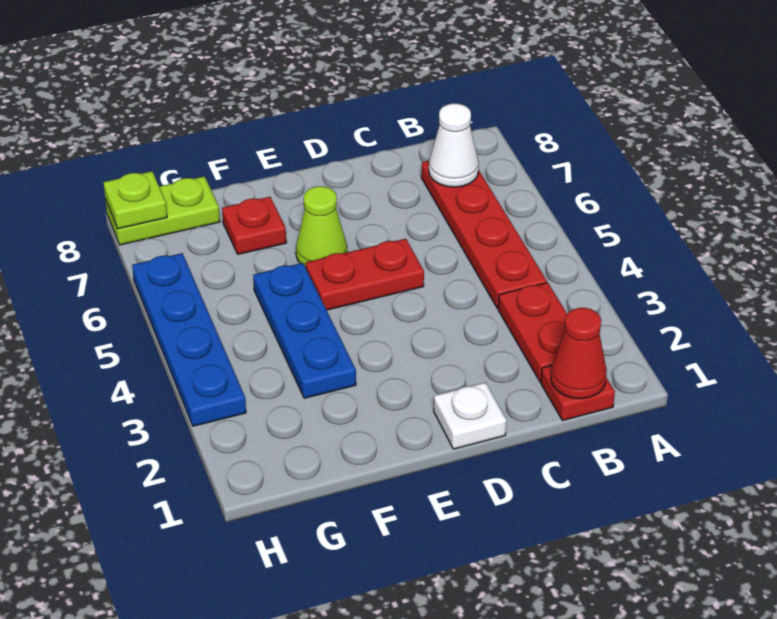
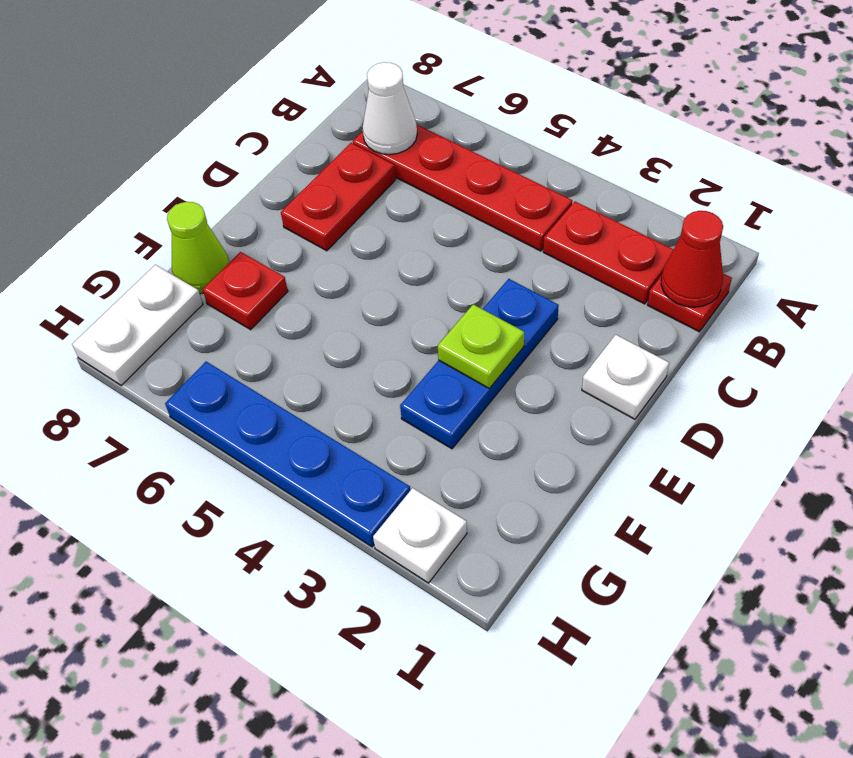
red plate D5:E5 level 1 -> red plate C7:D7 level 1
lime cone E6 level 1 -> lime cone F8 level 1
blue plate F3:F5 level 1 -> blue plate D3:F3 level 1
lime plate G8:H8 level 1 -> white plate G8:H8 level 1
none -> white plate H2 level 1
lime plate H8 level 2 -> lime plate E3 level 2

